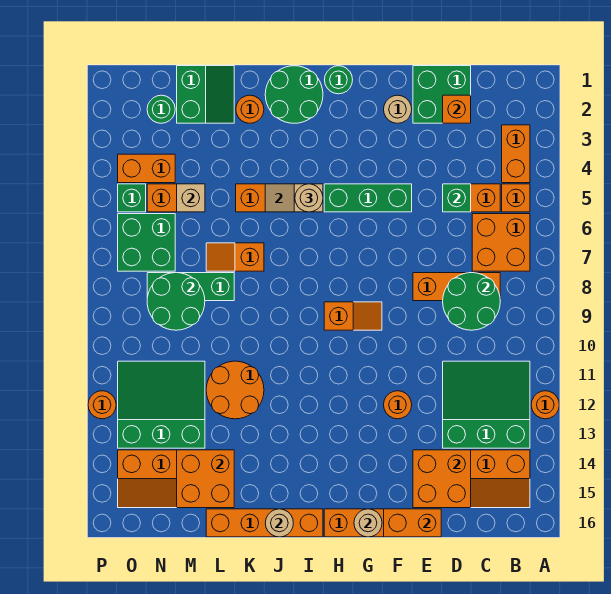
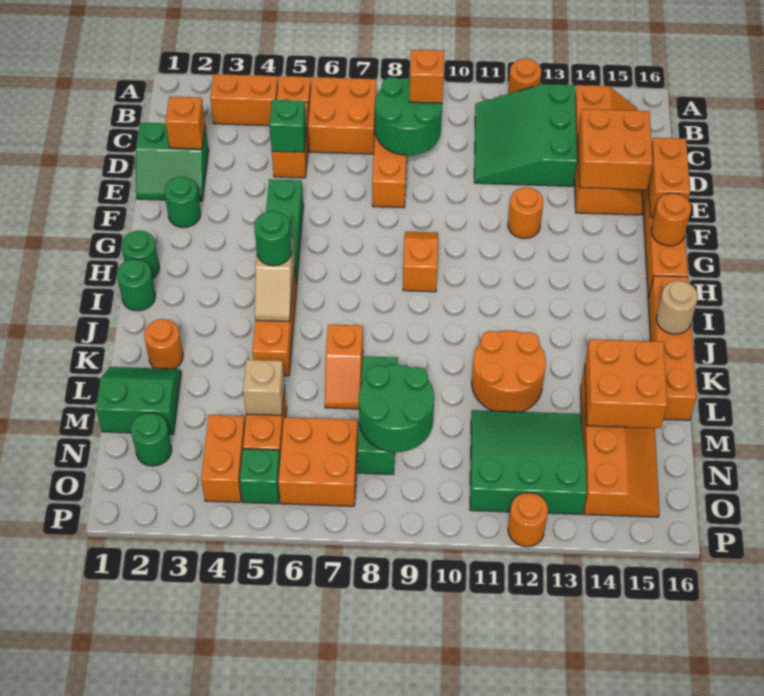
none -> orange brick C9 level 3
green brick D1:E2 level 1 -> green slope D1:E2 level 1 top D
tan round brick F2 level 1 -> green round brick F2 level 1
tan round brick G16 level 2 -> orange round brick G16 level 2
green round brick I1:J2 level 1 -> green round brick I1 level 1
tan round brick I5 level 3 -> green round brick I5 level 3
green slope M11:O13 level 1 top 13 -> green slope M11:O13 level 1 top O
green brick N6:O7 level 1 -> orange brick N6:O7 level 1

